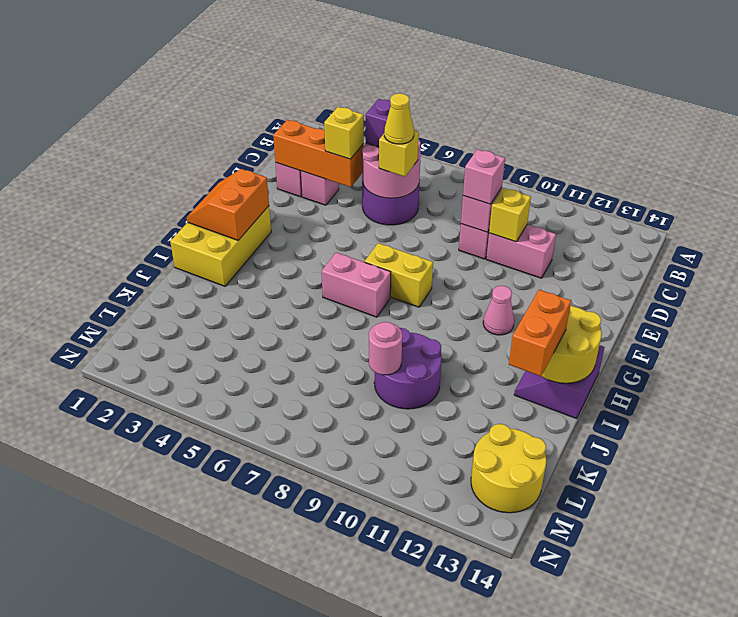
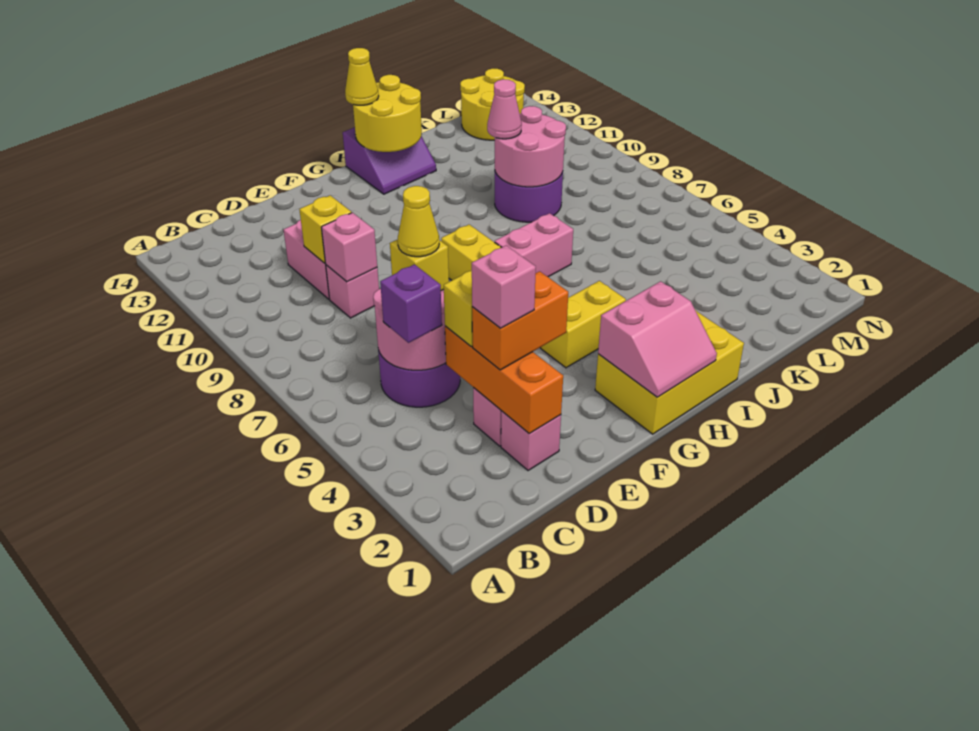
pink brick D9 level 3 -> pink brick D3 level 4
orange slope G1:H2 level 2 top 2 -> pink slope G1:H2 level 2 top 2
none -> yellow brick G4:H4 level 1
pink cone G11 level 1 -> pink cone J10 level 3
pink brick H6:H7 level 1 -> pink brick H7:I7 level 1
none -> yellow cone H14 level 3
orange brick I13:J13 level 3 -> orange brick D3:E3 level 3
pink round brick K9 level 2 -> pink round brick J9:K10 level 2

